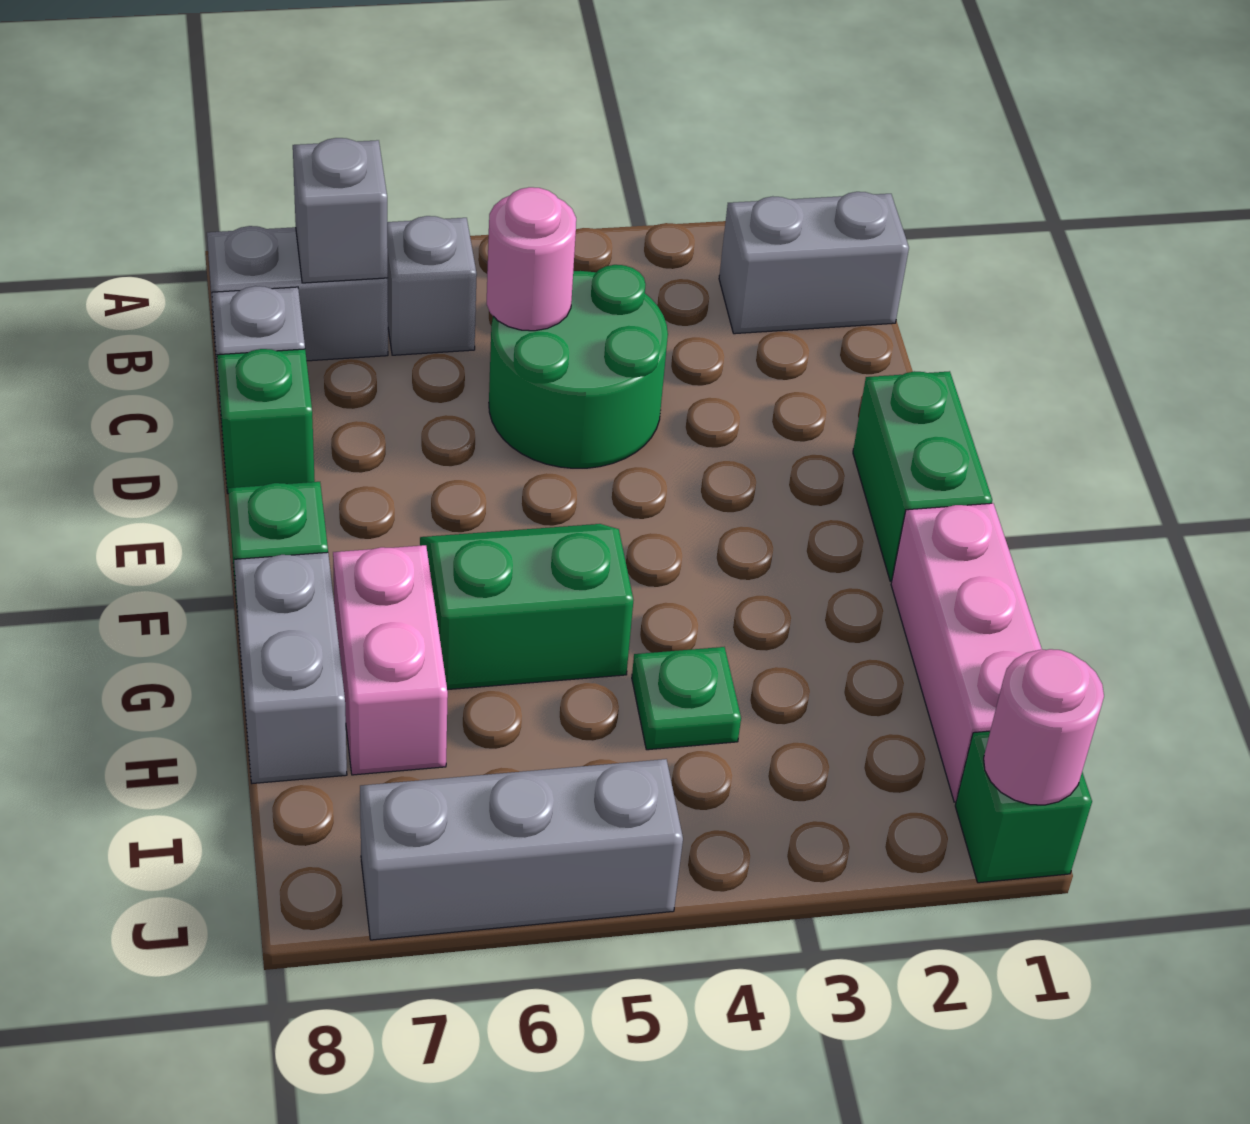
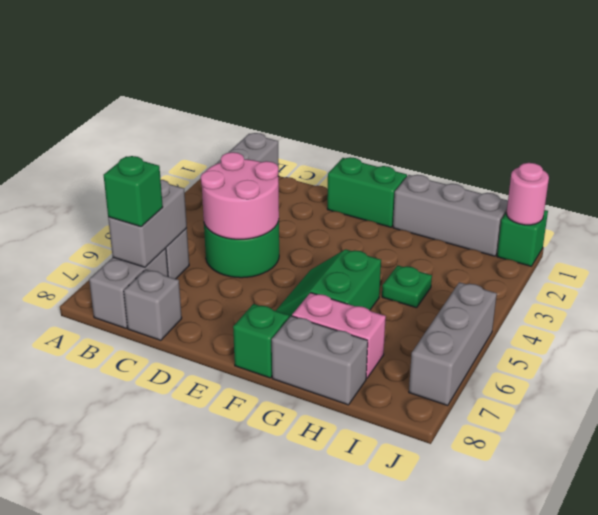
grey brick B7 level 2 -> grey brick B6:B7 level 2
pink round brick C5 level 2 -> pink round brick C4:D5 level 2
green brick D8 level 1 -> green brick B7 level 3
pink brick G1:I1 level 1 -> grey brick G1:I1 level 1

